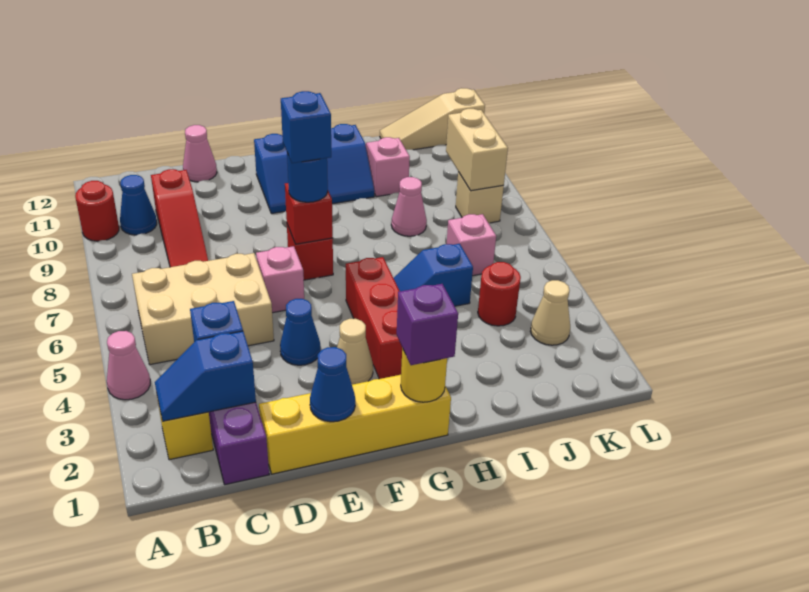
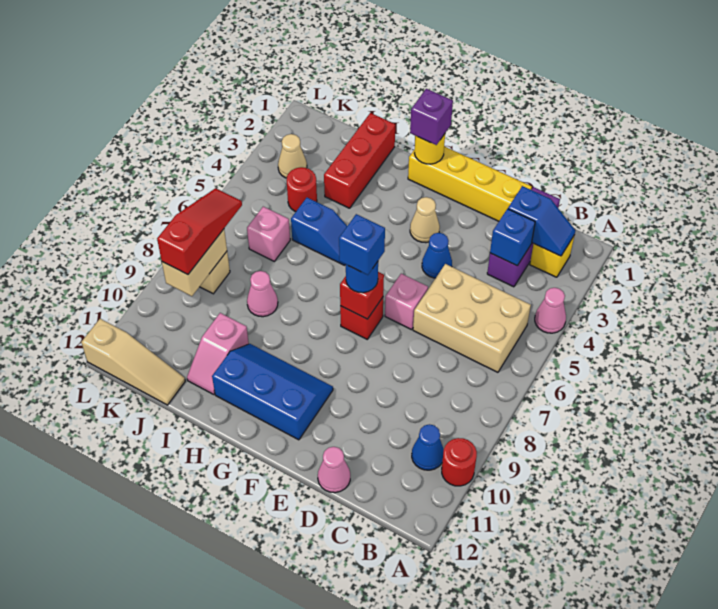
red slope C8:C10 level 1 top 10 -> red slope K7:K9 level 3 top 9
blue cone E1 level 2 -> none
red brick G3:G5 level 1 -> red brick I1:I3 level 1

